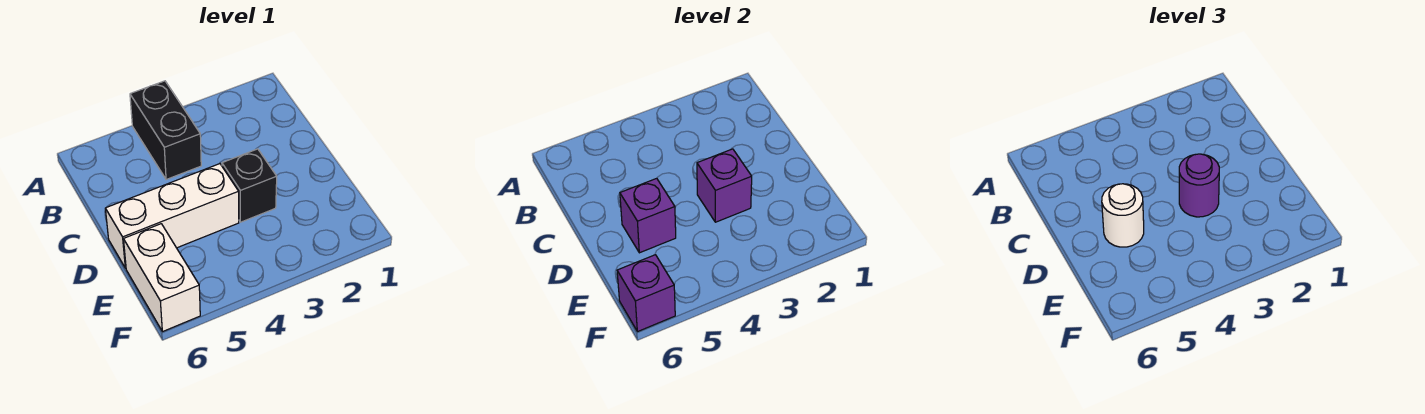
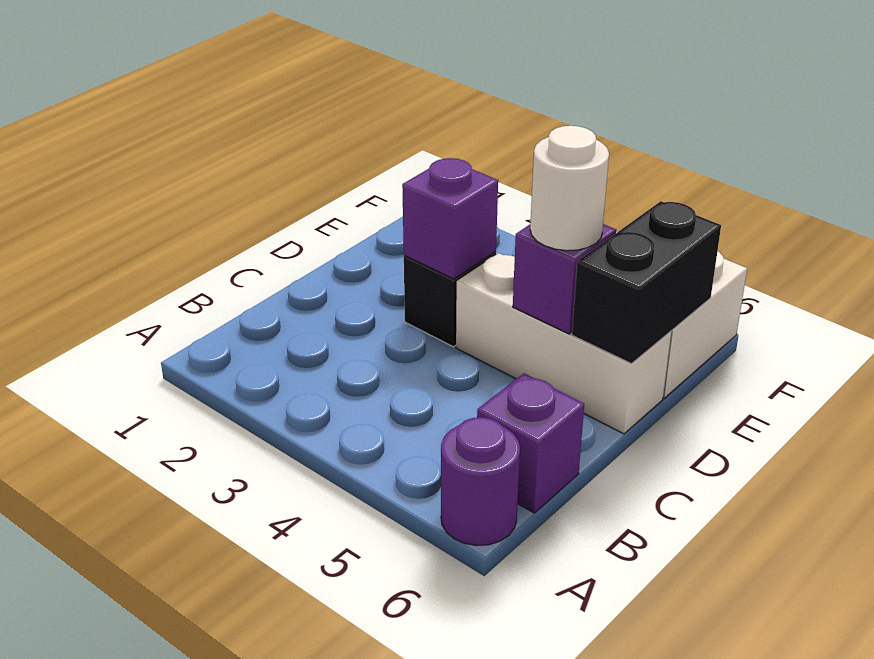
black brick A4:B4 level 1 -> black brick D6:E6 level 2
purple round brick D3 level 3 -> purple round brick A6 level 1
purple brick F6 level 2 -> purple brick B6 level 1

